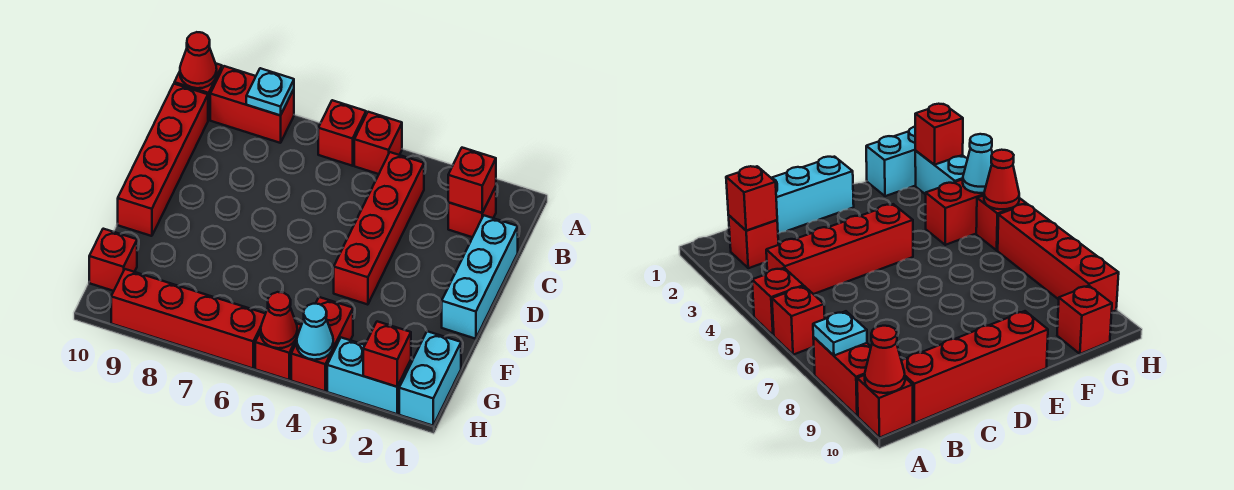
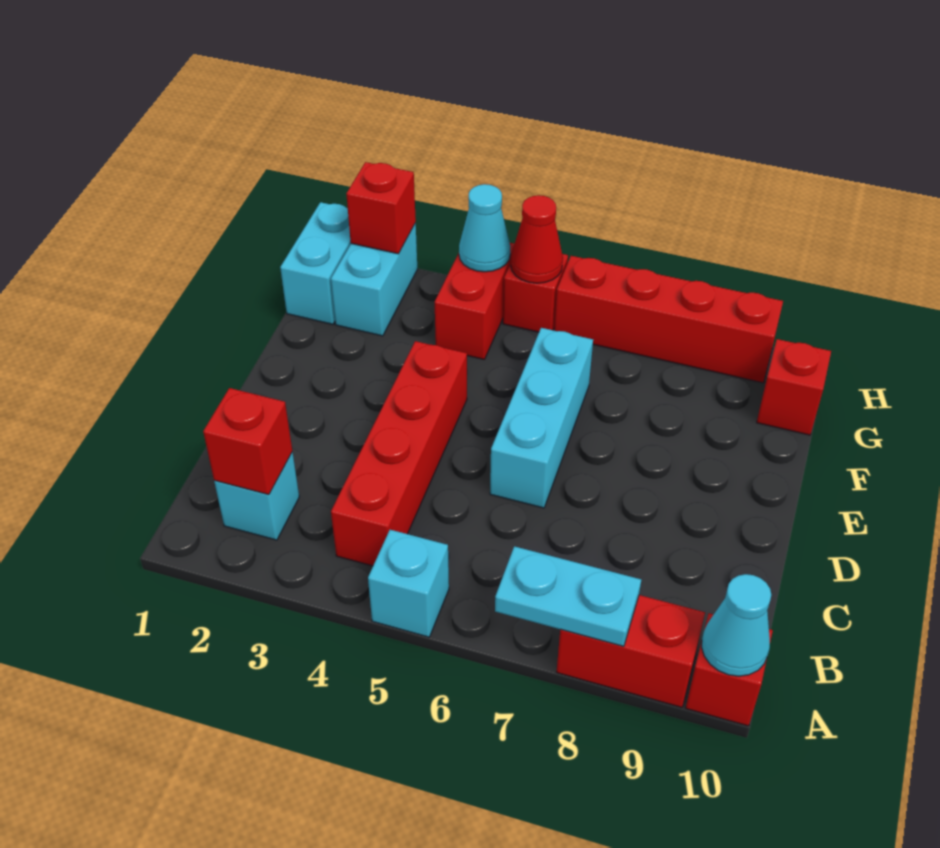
red brick A5 level 1 -> cyan brick A5 level 1
red brick A6 level 1 -> none
cyan plate A8 level 2 -> cyan plate A7:A8 level 2
red cone A10 level 2 -> cyan cone A10 level 2
red brick B2 level 1 -> cyan brick B2 level 1
red brick B10:E10 level 1 -> none
cyan brick C1:E1 level 1 -> cyan brick D6:F6 level 1
cyan brick H2:H3 level 1 -> cyan brick G2:H2 level 1

